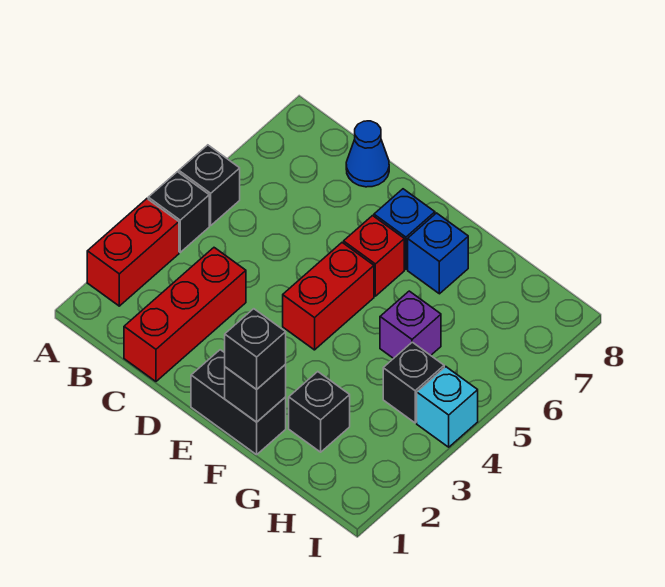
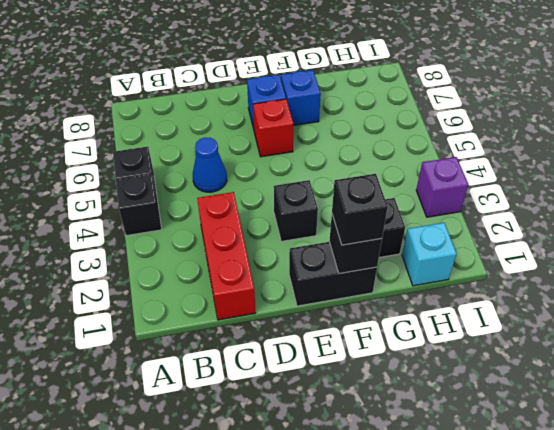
red brick A2:A3 level 1 -> none
blue cone C8 level 1 -> blue cone C5 level 1
red brick E4:E5 level 1 -> none
purple brick G5 level 1 -> purple brick I3 level 1
black brick H4 level 1 -> black brick E3 level 1
cyan brick I4 level 1 -> cyan brick H1 level 1

